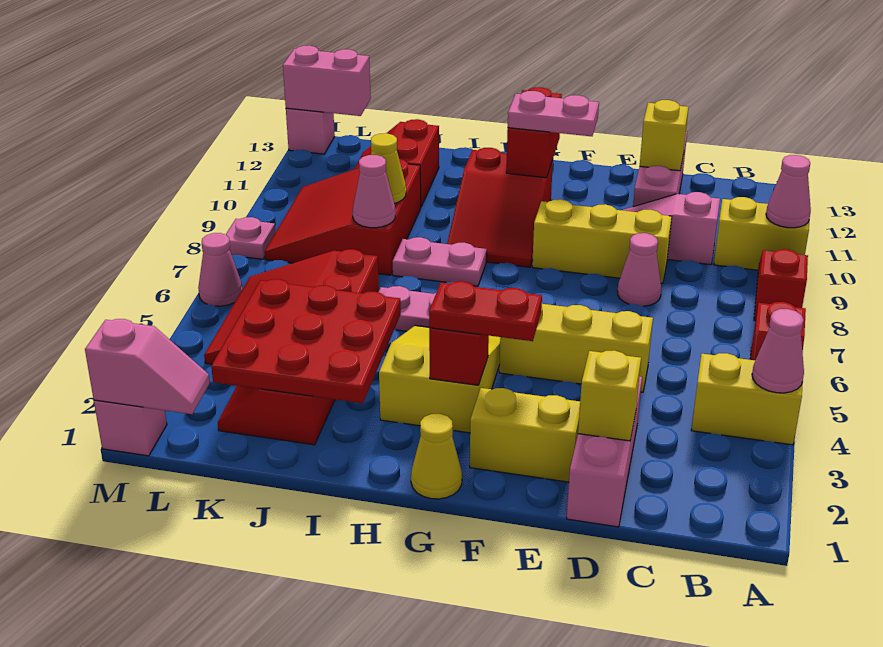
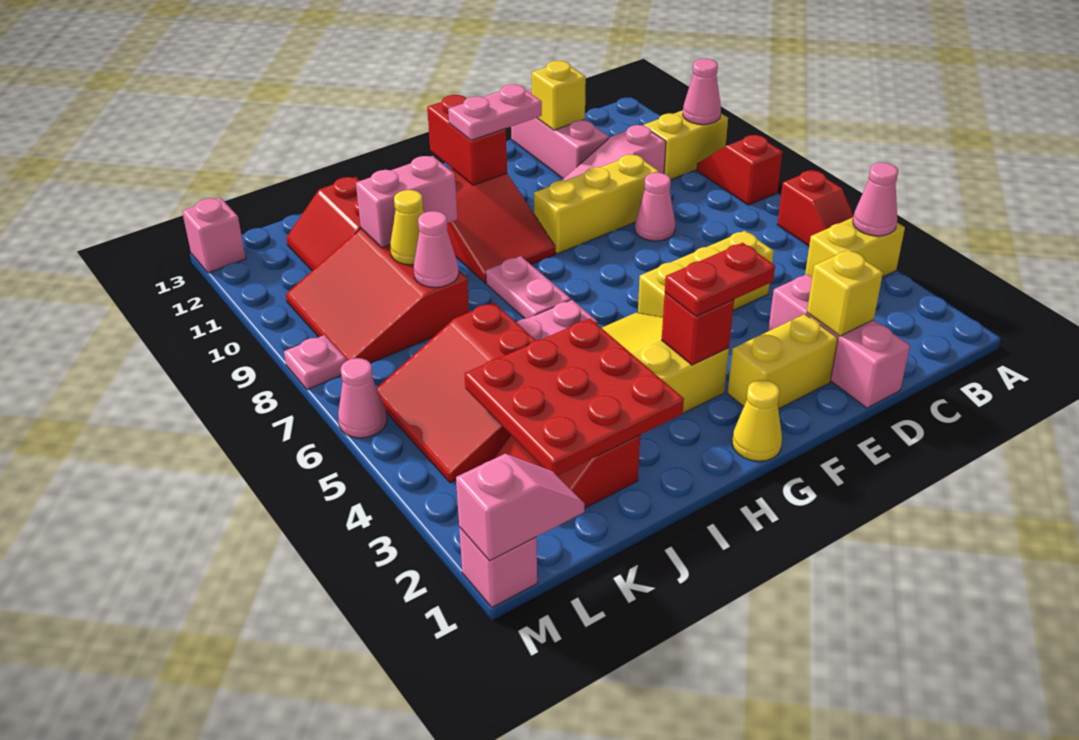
pink plate H8:I8 level 1 -> pink plate H7:H8 level 1
pink brick L13:M13 level 2 -> pink brick I10:J10 level 2

